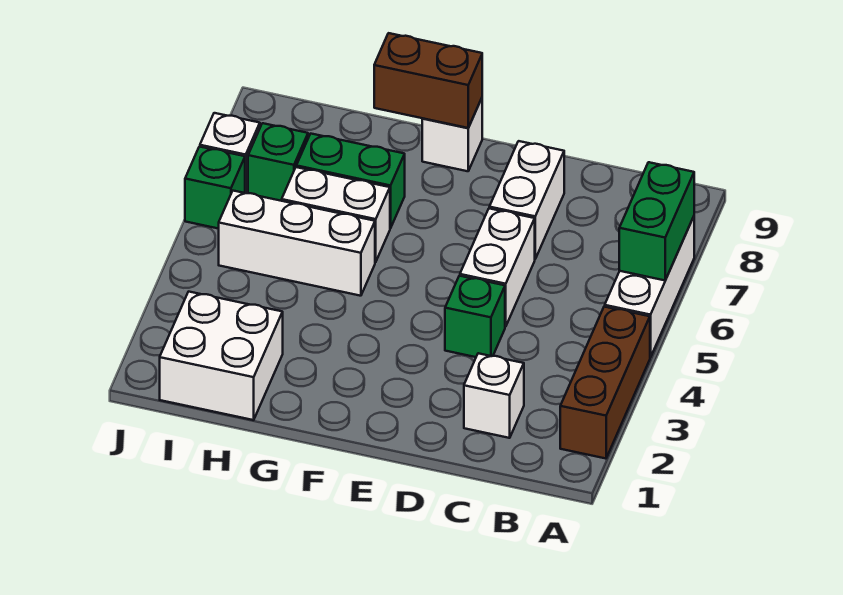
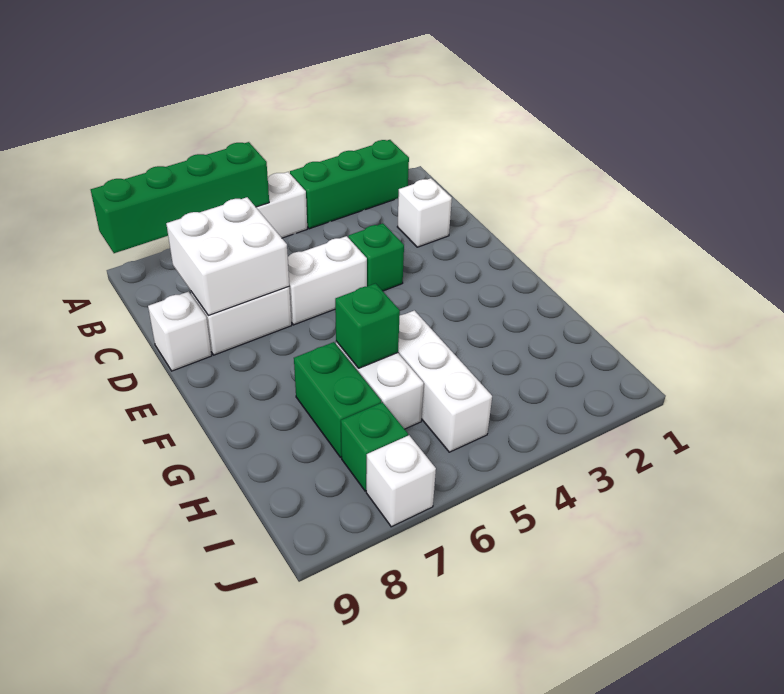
brown brick A2:A4 level 1 -> green brick A2:A4 level 1
green brick A6:A7 level 2 -> green brick A6:A9 level 2
white brick F9 level 1 -> white brick D9 level 1
brown brick F9:G9 level 2 -> none
white brick H1:I2 level 1 -> white brick C7:D8 level 2
green brick J6 level 1 -> green brick G6 level 2

